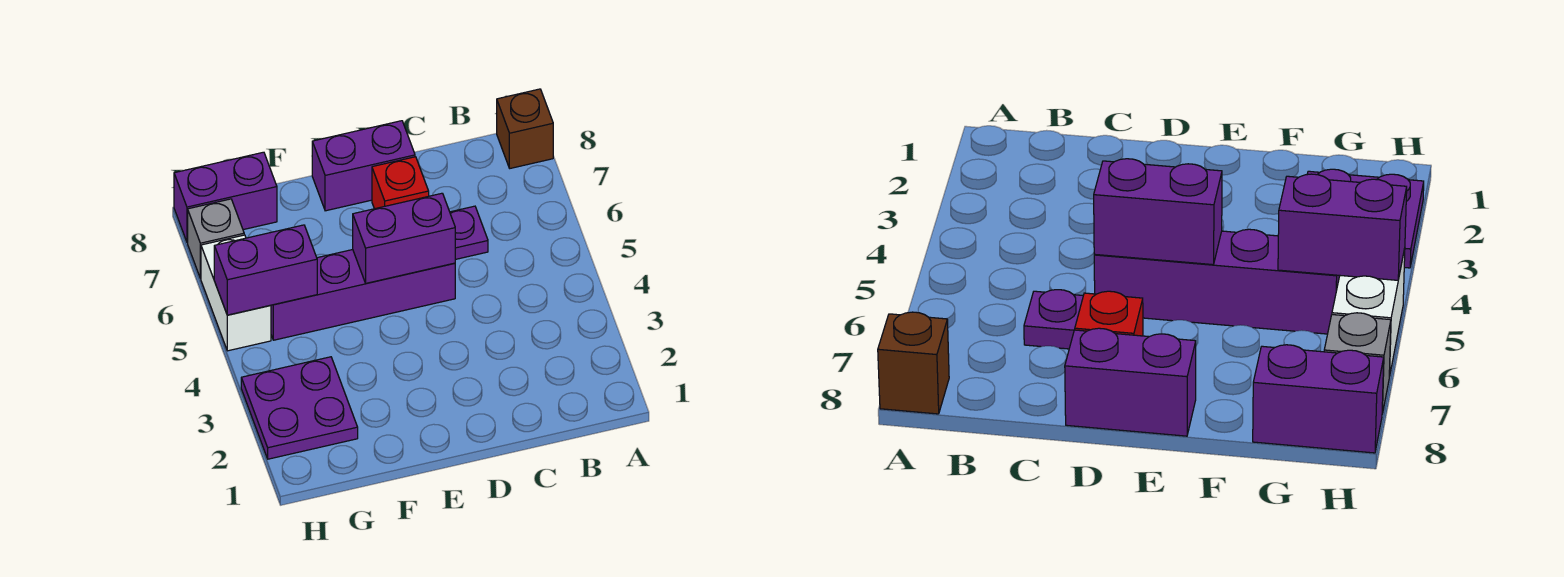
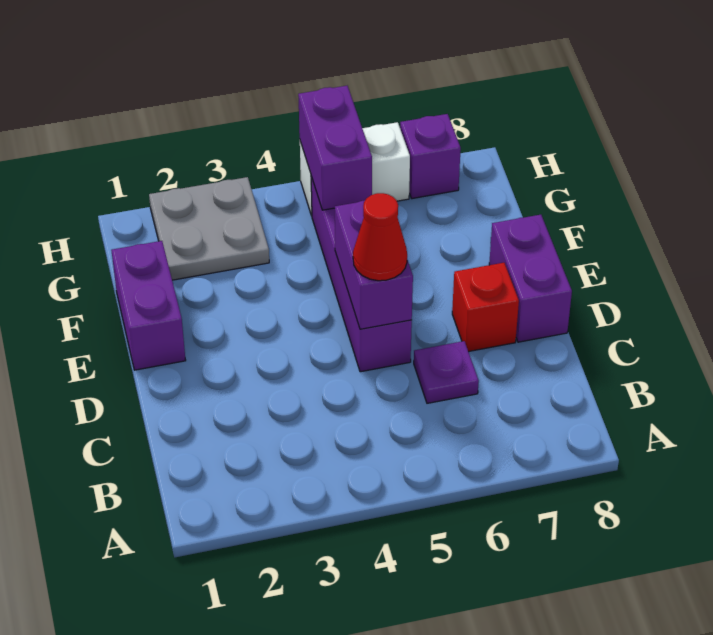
brown brick A8 level 1 -> none
none -> red cone D5 level 3
purple plate G2:H3 level 1 -> grey plate G2:H3 level 1
purple brick G8:H8 level 1 -> purple brick E1:F1 level 1
grey brick H7 level 1 -> purple brick H7 level 1

